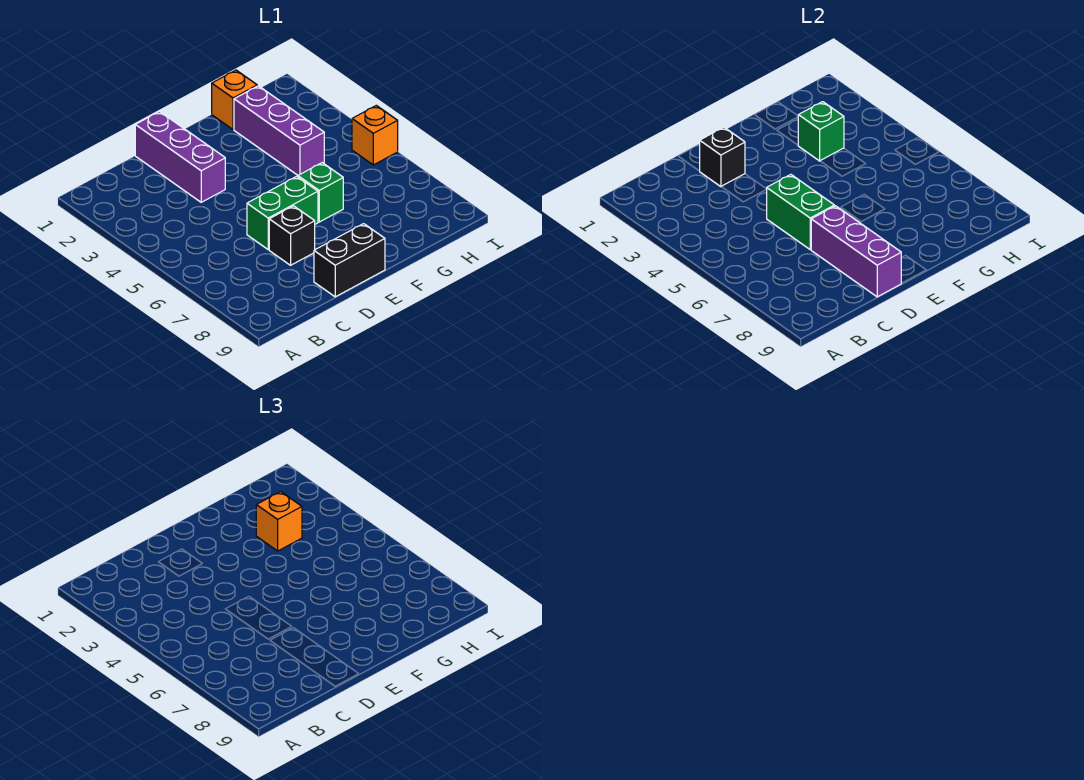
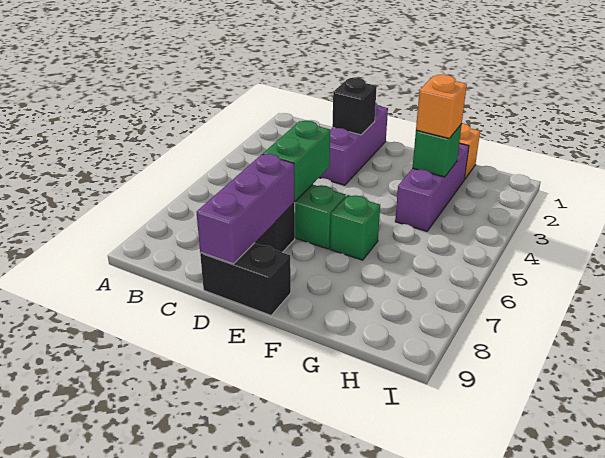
orange brick I5 level 1 -> none

